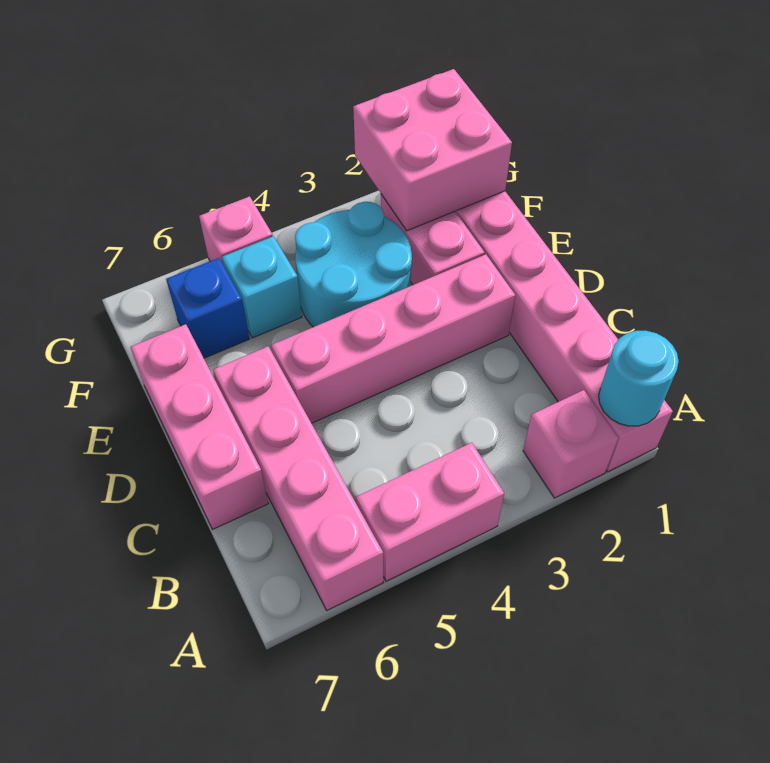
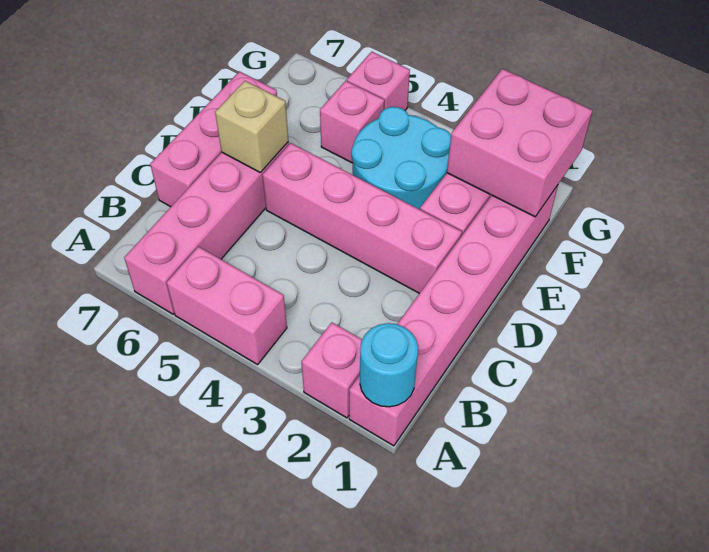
none -> tan brick D6 level 2
cyan brick F5 level 1 -> pink brick F5 level 1
blue brick F6 level 1 -> none

